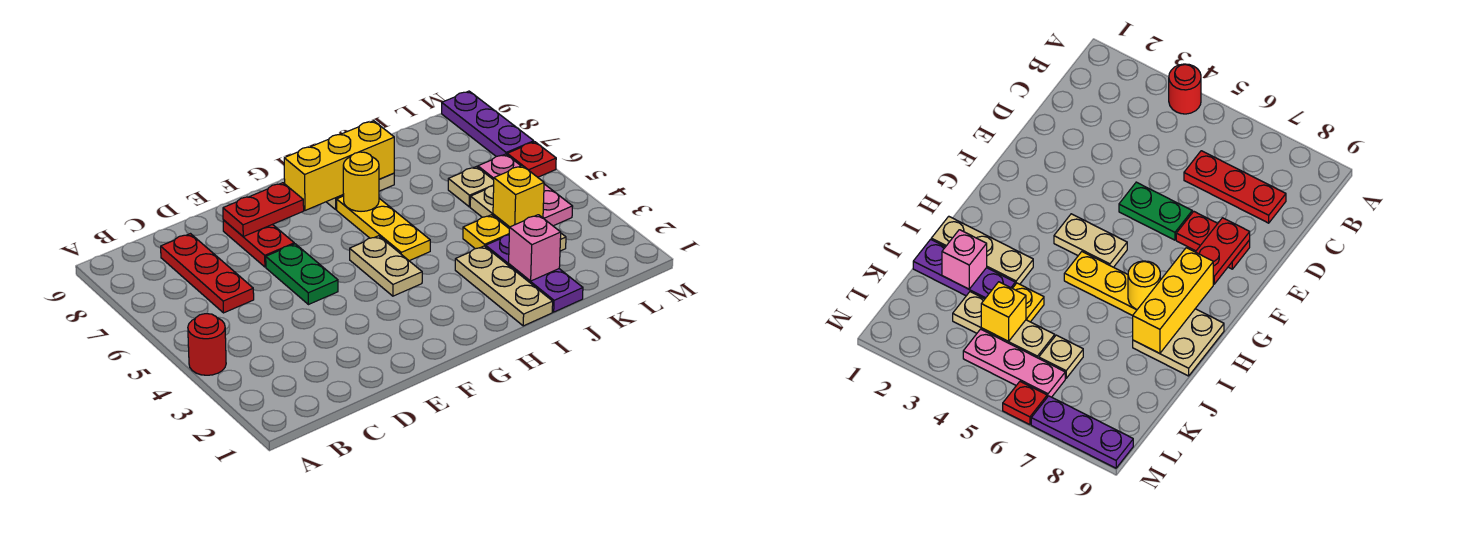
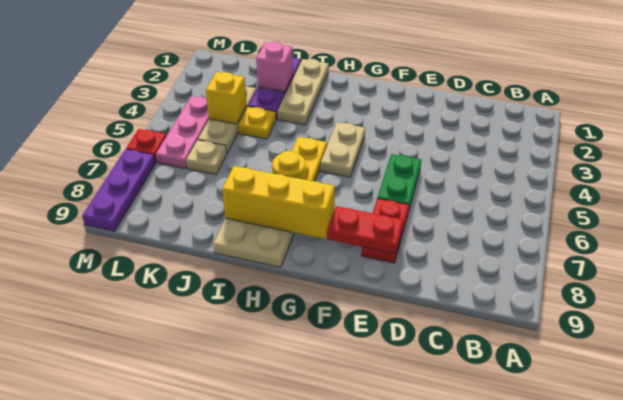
red round brick A4 level 1 -> none
red plate C6:C8 level 1 -> none

